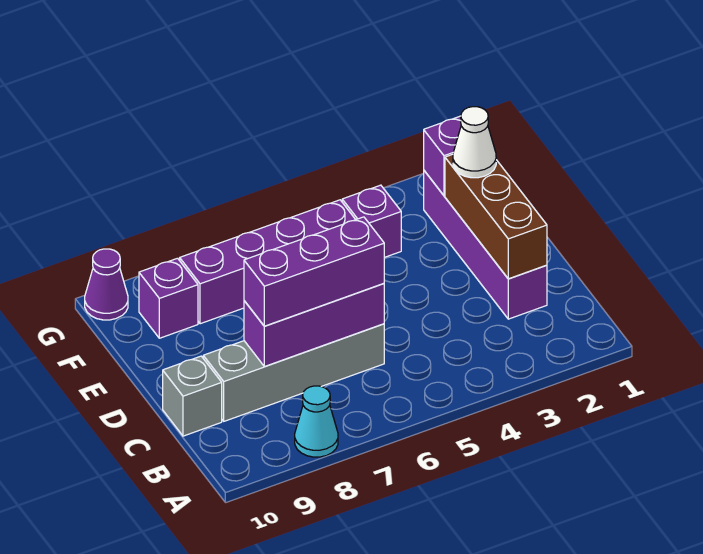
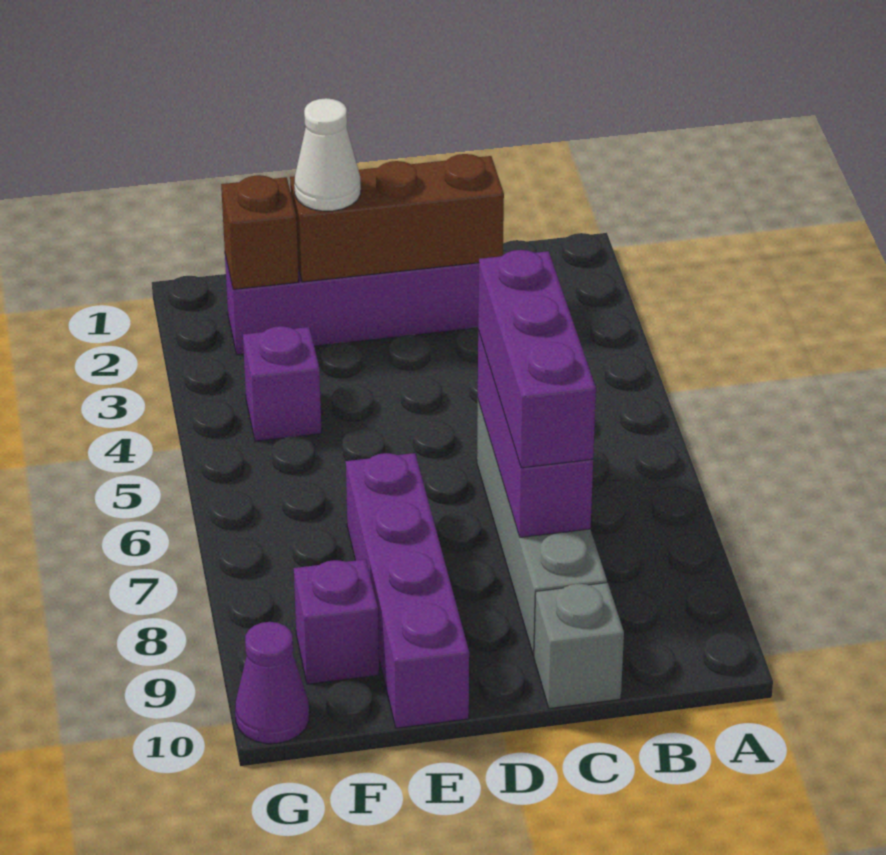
cyan cone A8 level 1 -> none
purple brick F2 level 2 -> brown brick F2 level 2
purple brick F5:F8 level 1 -> purple brick E7:E10 level 1

